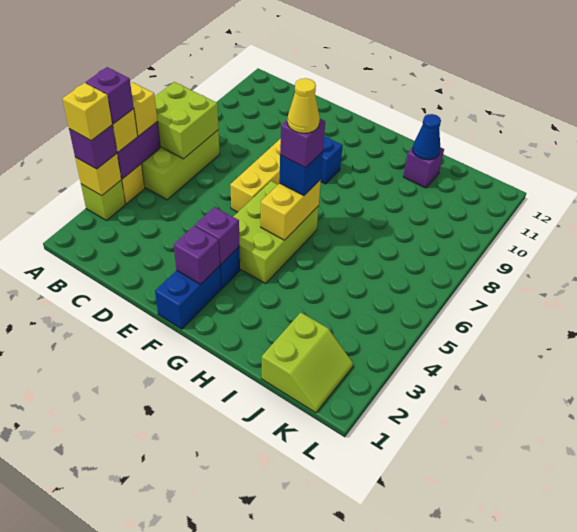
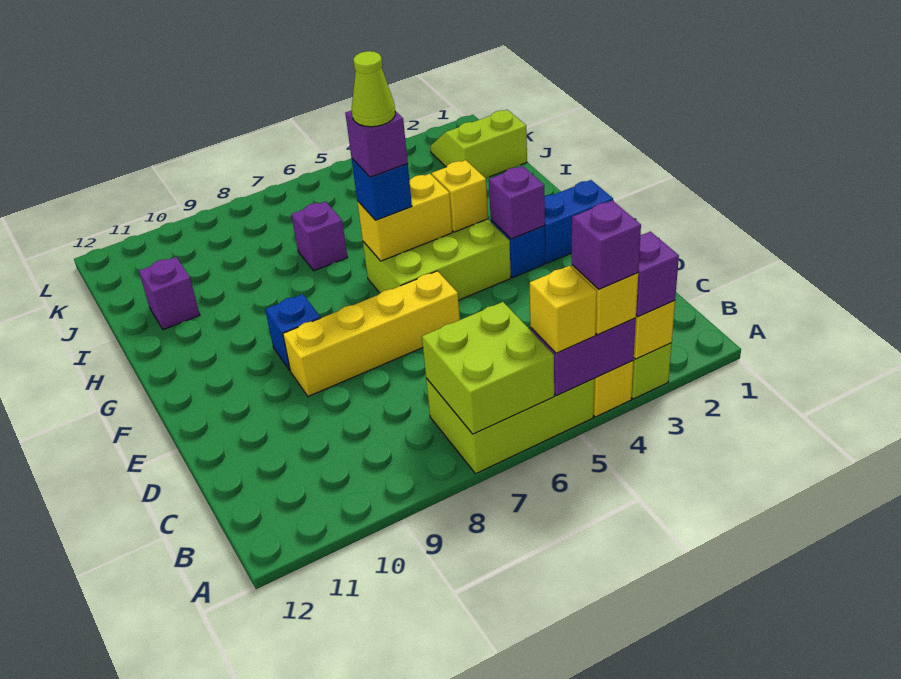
yellow brick A3 level 4 -> yellow brick G4 level 2
purple brick F2 level 2 -> purple brick I7 level 1
yellow cone G6 level 5 -> lime cone G6 level 5
blue cone I11 level 2 -> none

